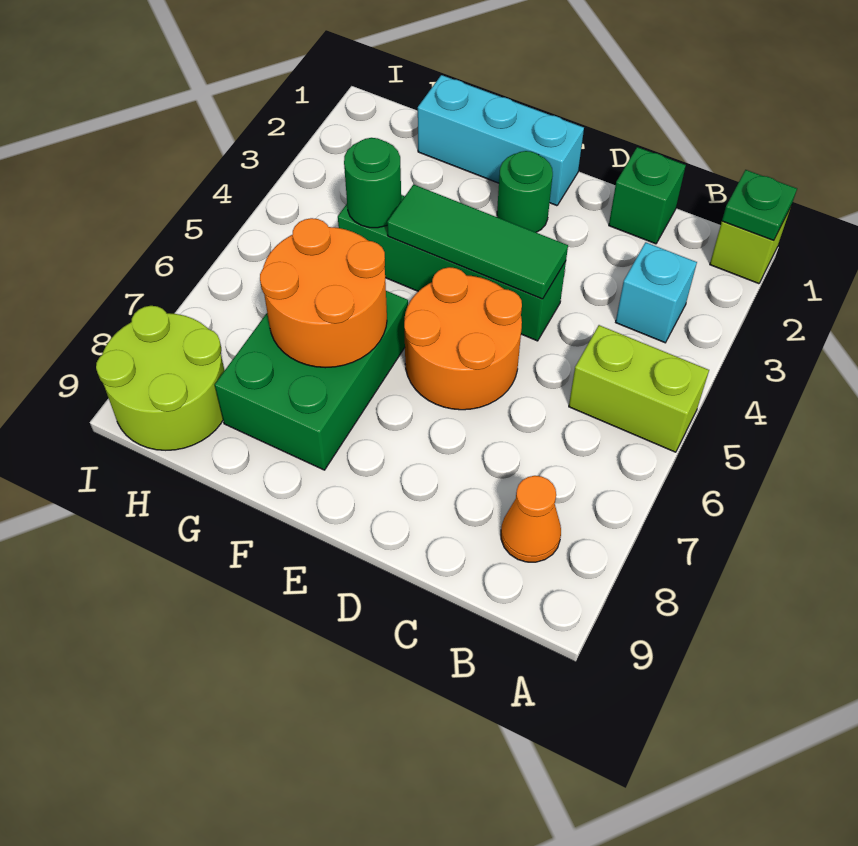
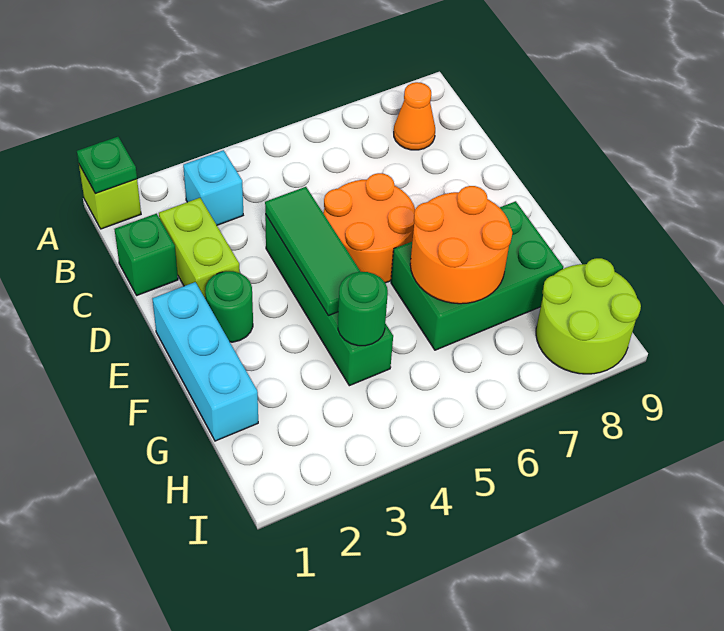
lime brick A5:B5 level 1 -> lime brick C2:D2 level 1

